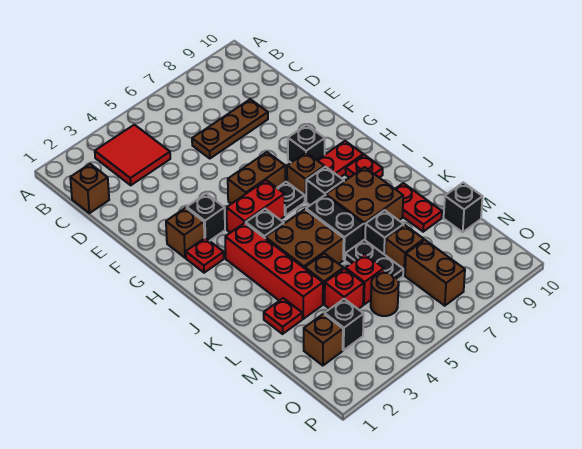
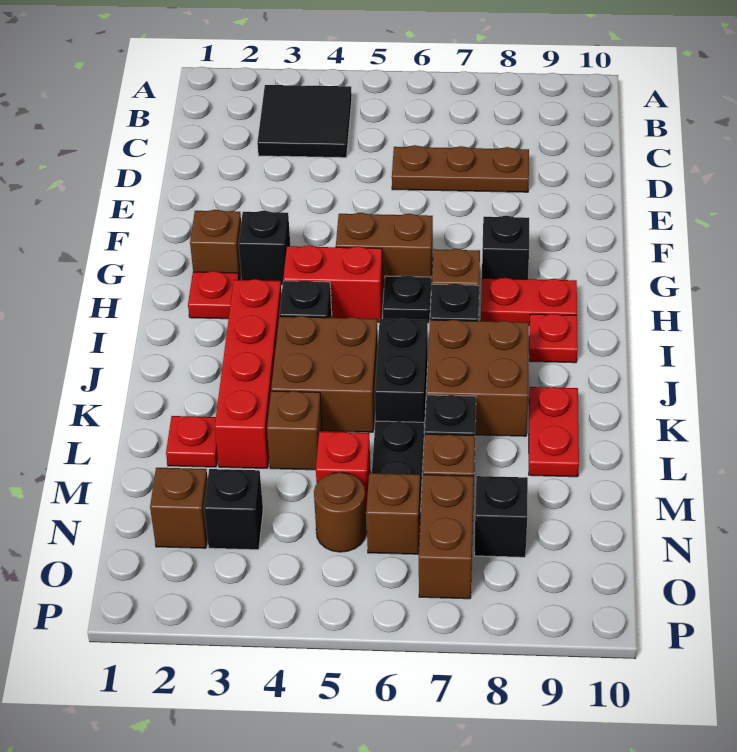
red tile B3:C4 level 1 -> black tile B3:C4 level 1
brown brick C1 level 1 -> brown brick N6 level 1
red brick M4 level 1 -> none
black brick M10 level 1 -> black brick N8 level 1

